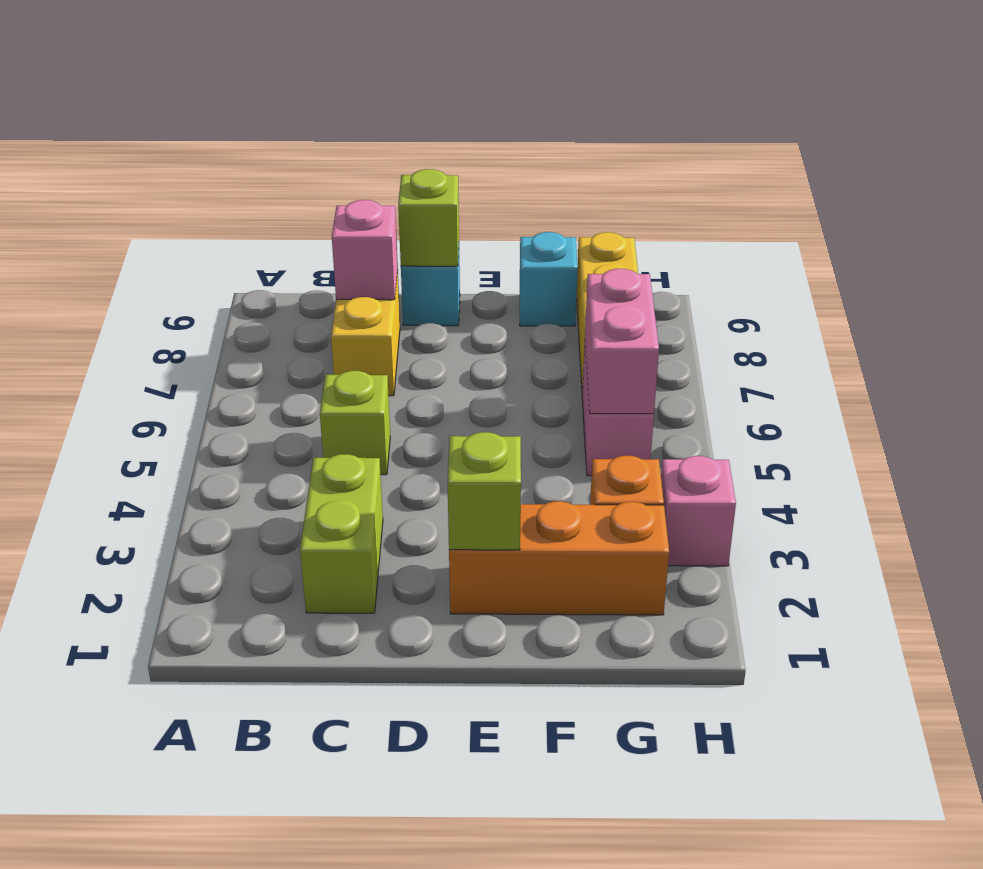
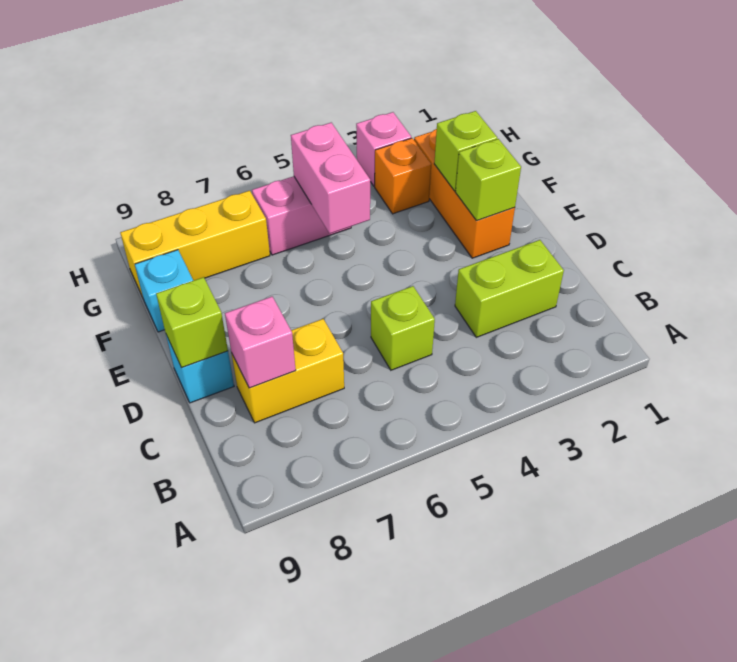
none -> lime brick F2 level 2
pink brick G5:G6 level 2 -> pink brick F5:G5 level 2

